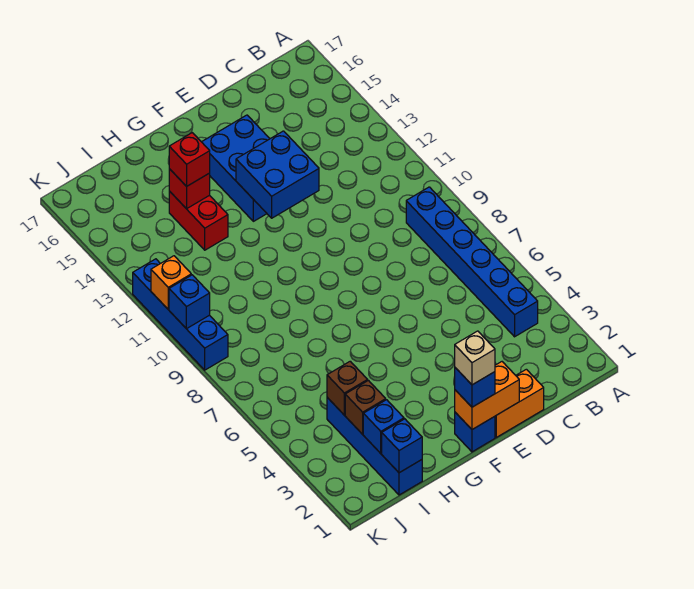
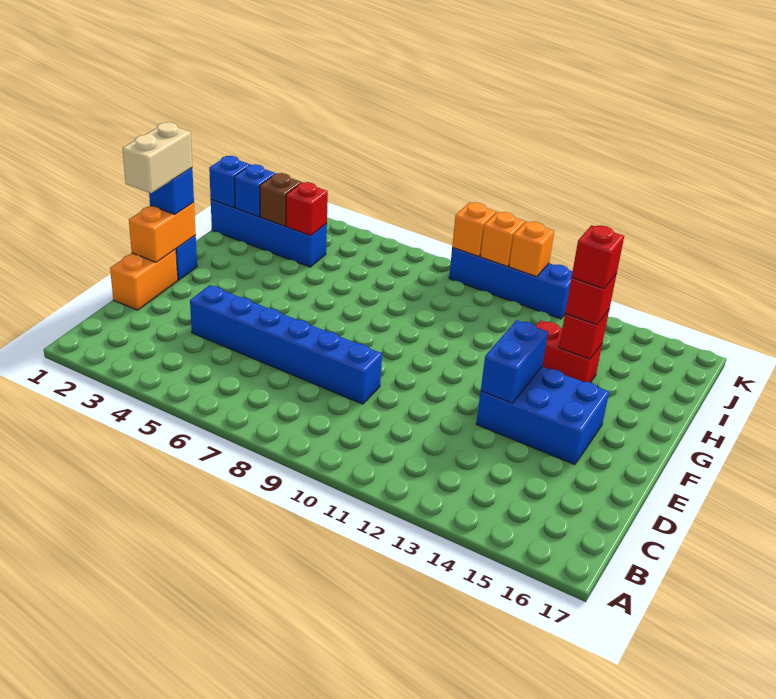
blue brick B4:B9 level 1 -> blue brick D4:D9 level 1
blue brick E12:F13 level 2 -> blue brick E13:F13 level 2
tan brick F1 level 4 -> tan brick E1:F1 level 4
none -> red brick H14 level 4
brown brick I4 level 2 -> red brick I4 level 2
none -> orange brick K9 level 2
blue brick K10 level 2 -> orange brick K10 level 2

